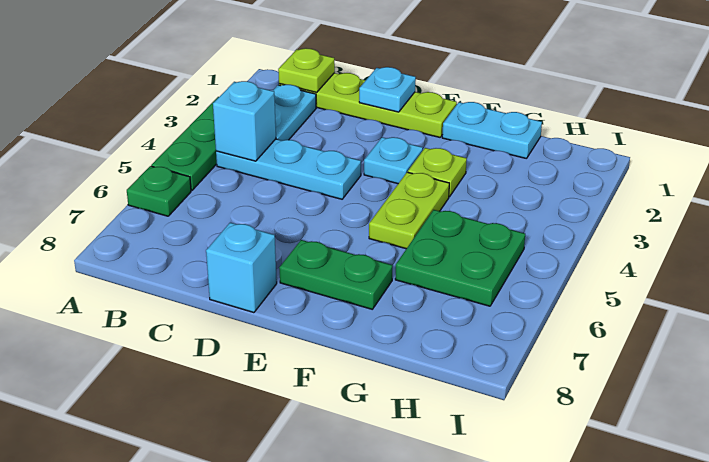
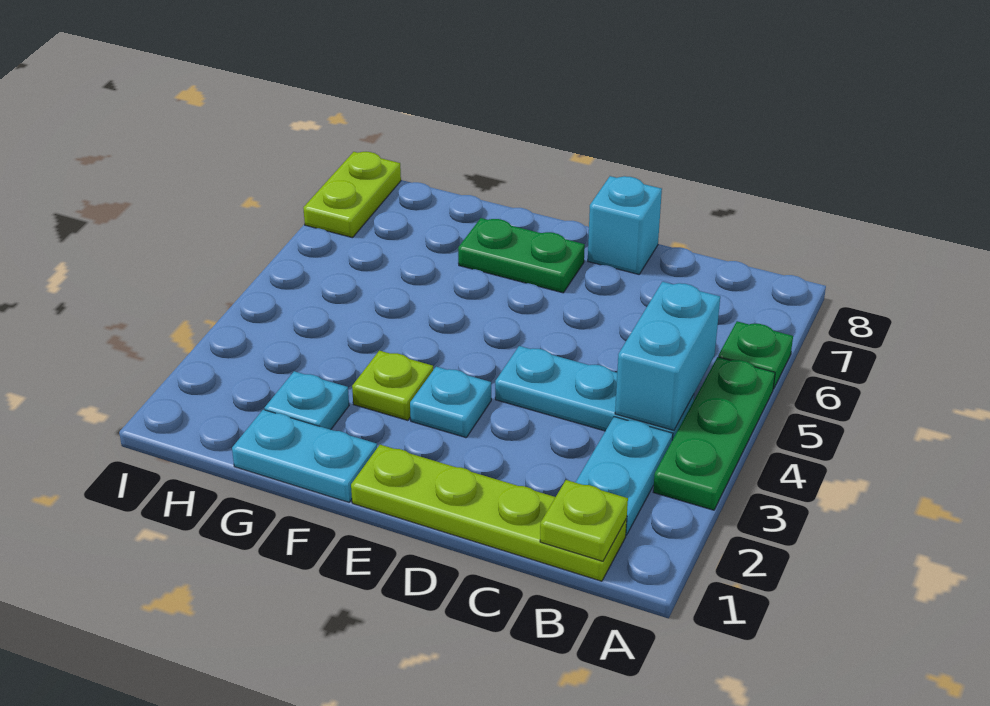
cyan brick B4 level 2 -> cyan brick B4:B5 level 2
cyan plate D1 level 2 -> cyan plate G2 level 1
lime plate F4:F5 level 1 -> lime plate I7:I8 level 1
green plate G5:H6 level 1 -> none

